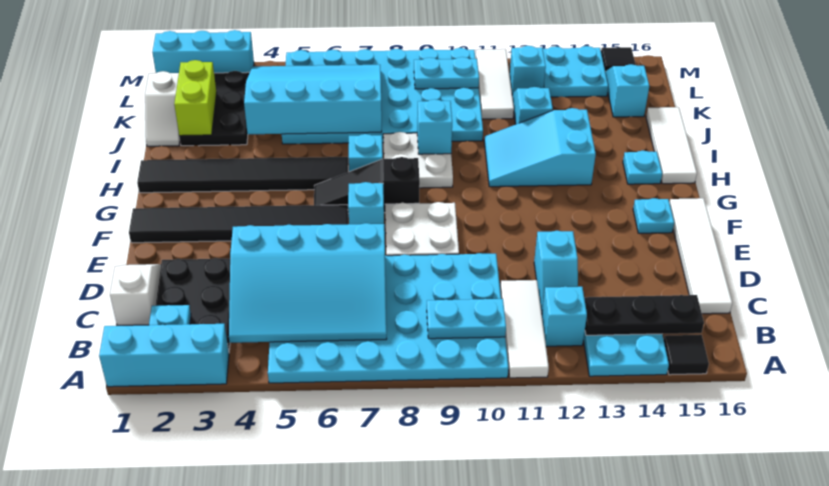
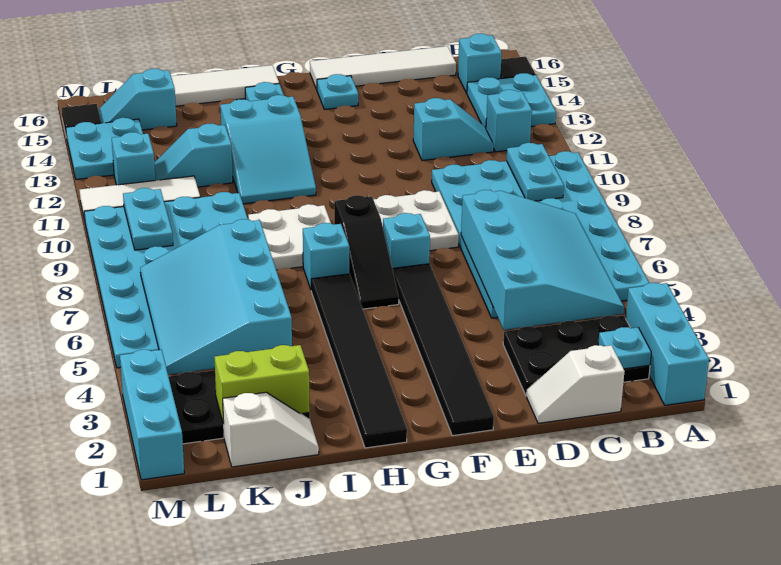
white tile A11:C11 level 1 -> none
black plate B13:B15 level 2 -> none
cyan brick I9 level 2 -> cyan brick B15 level 1

